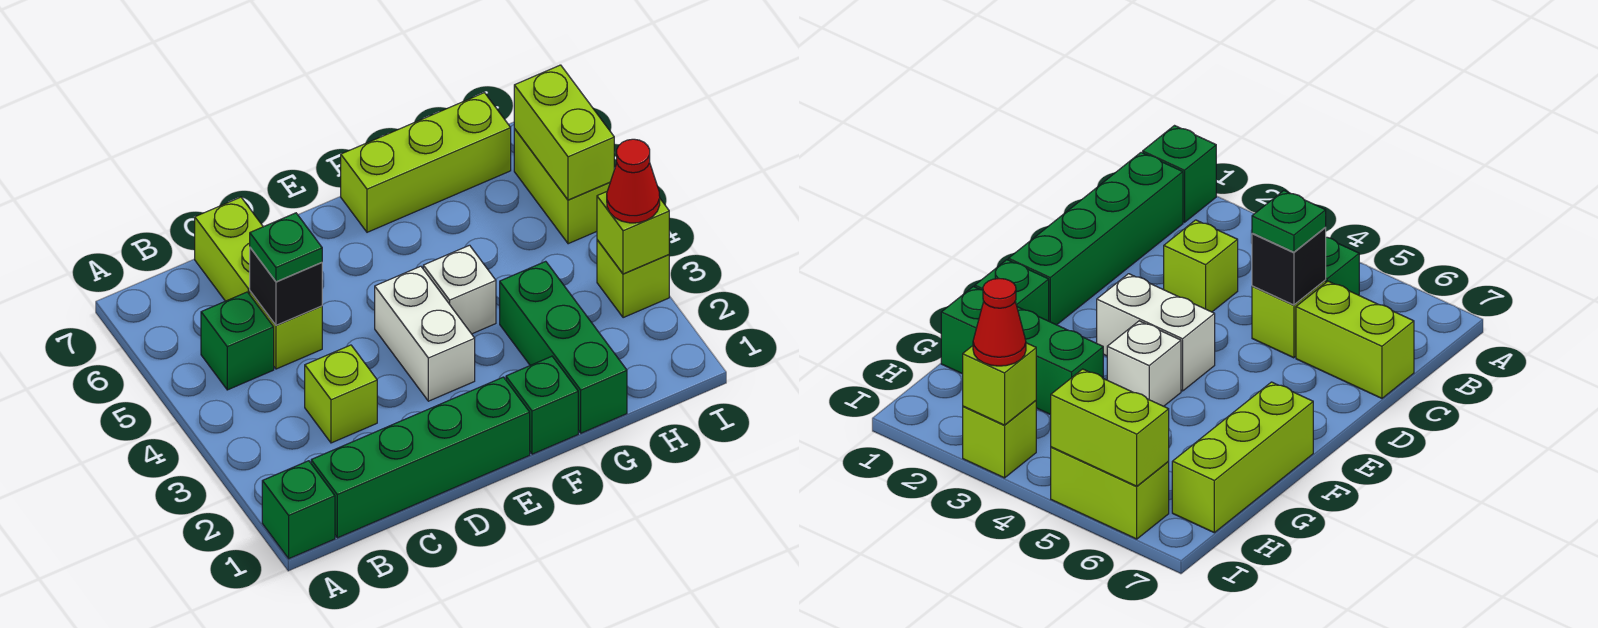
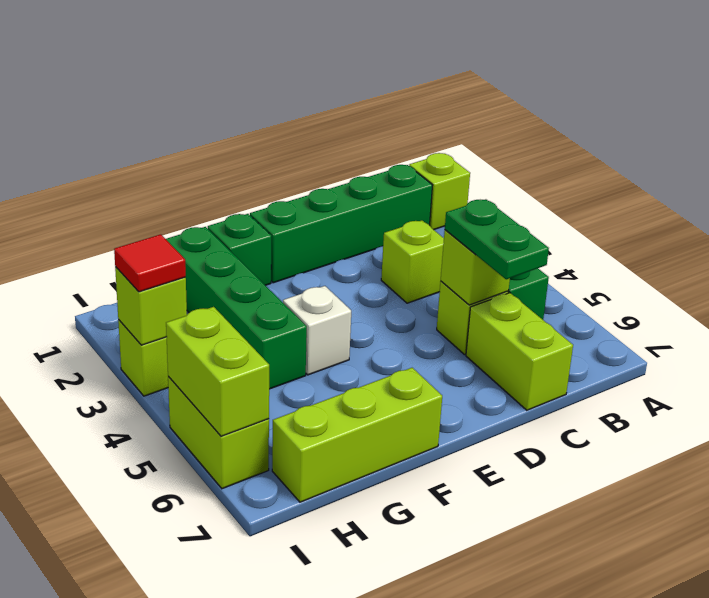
green brick A1 level 1 -> lime brick A1 level 1
black brick C5 level 2 -> lime brick C5 level 2
green plate C5 level 3 -> green plate C5:C6 level 3
white brick E3:E4 level 1 -> none
green brick G1:G3 level 1 -> green brick G1:G4 level 1
red cone I3 level 3 -> red tile I3 level 3

